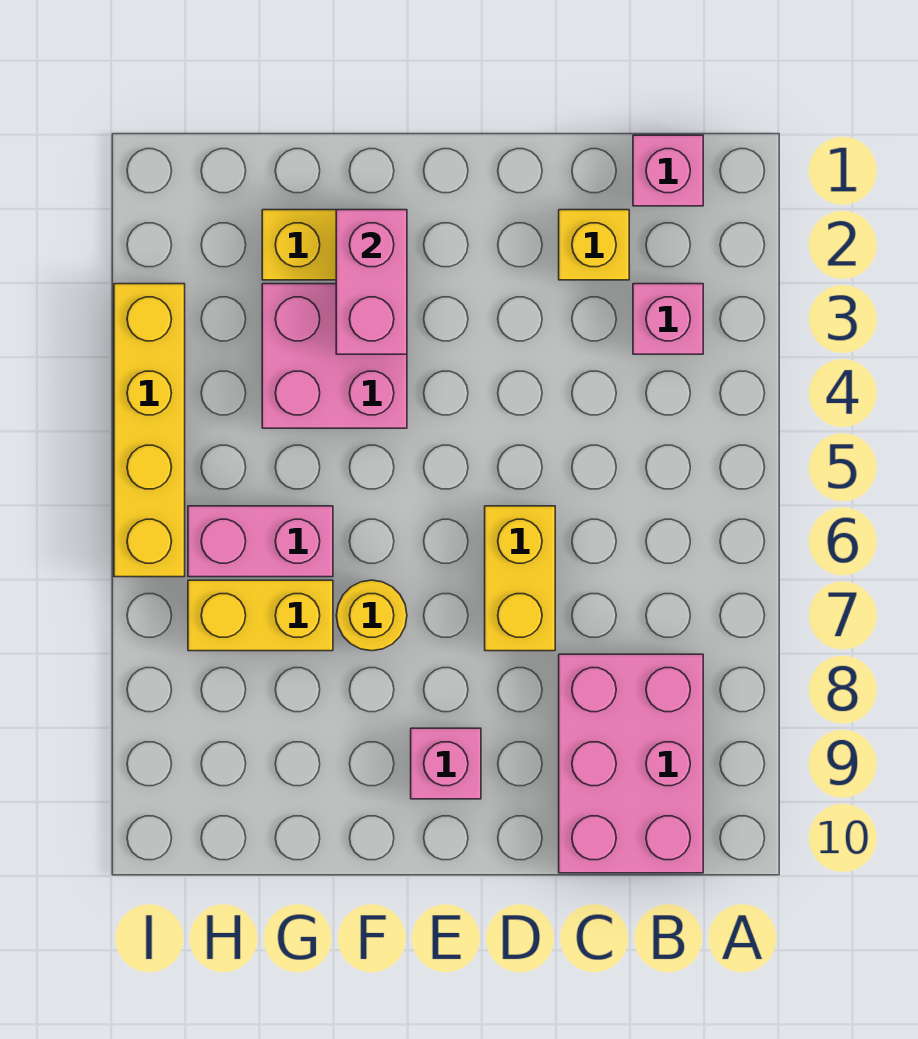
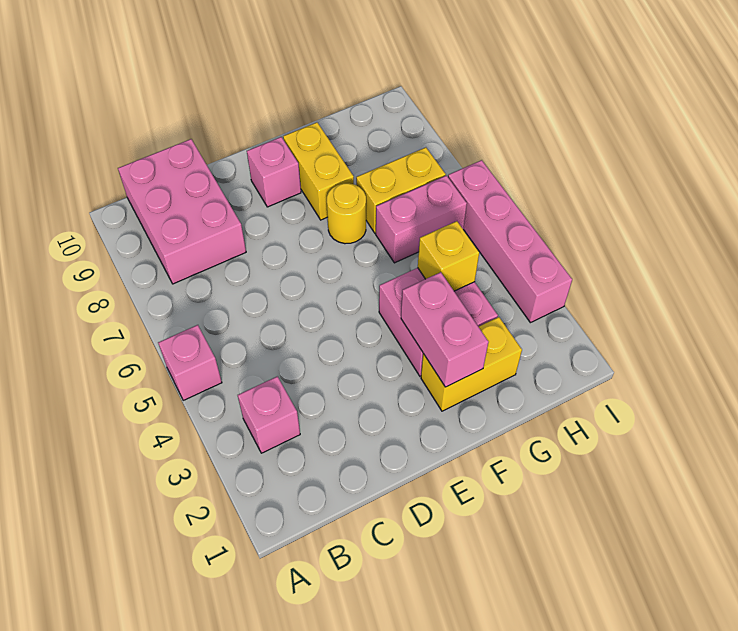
pink brick B1 level 1 -> pink brick A5 level 1
yellow brick C2 level 1 -> yellow brick G4 level 2
yellow brick D6:D7 level 1 -> yellow brick F8:F9 level 1
yellow brick I3:I6 level 1 -> pink brick I3:I6 level 1

